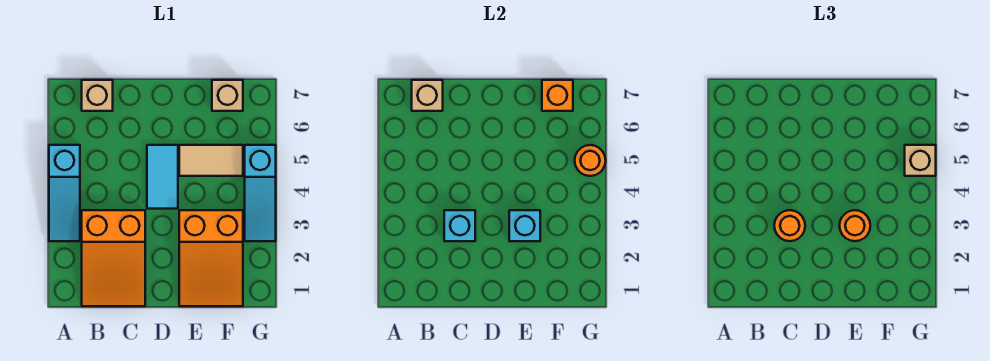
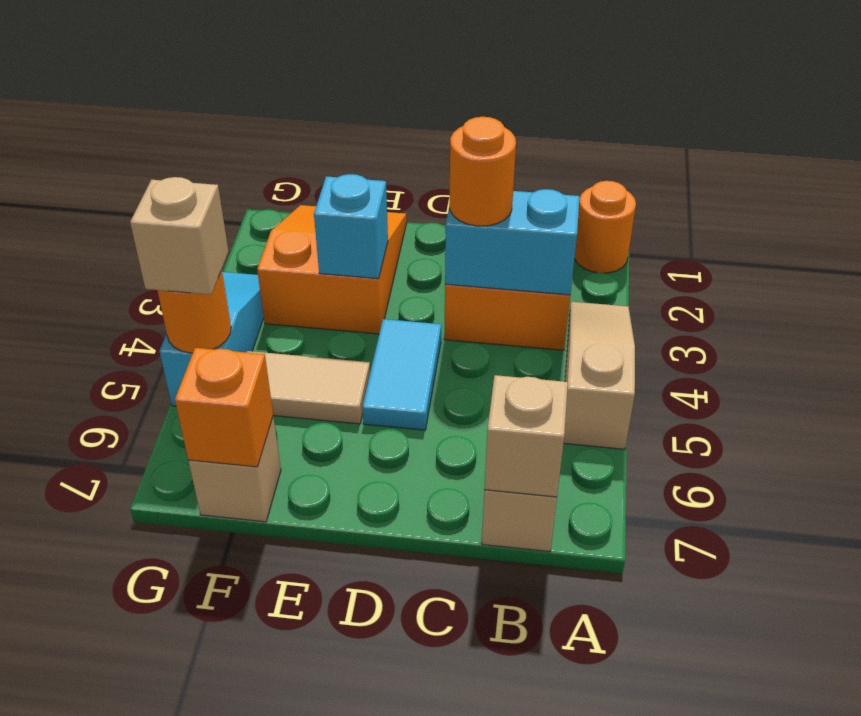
cyan slope A3:A5 level 1 top 5 -> tan slope A3:A5 level 1 top 5
cyan brick C3 level 2 -> cyan brick B3:C3 level 2
orange round brick E3 level 3 -> orange round brick A1 level 1

